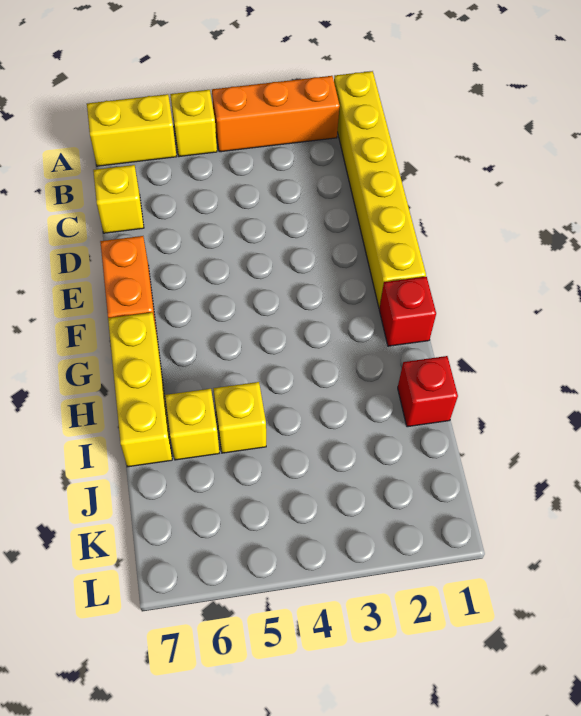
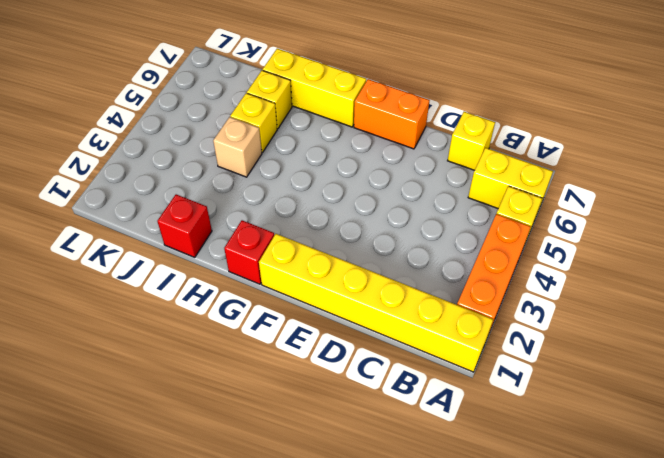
yellow brick A6:A7 level 1 -> yellow brick A6:B6 level 1
none -> tan brick I4 level 1

